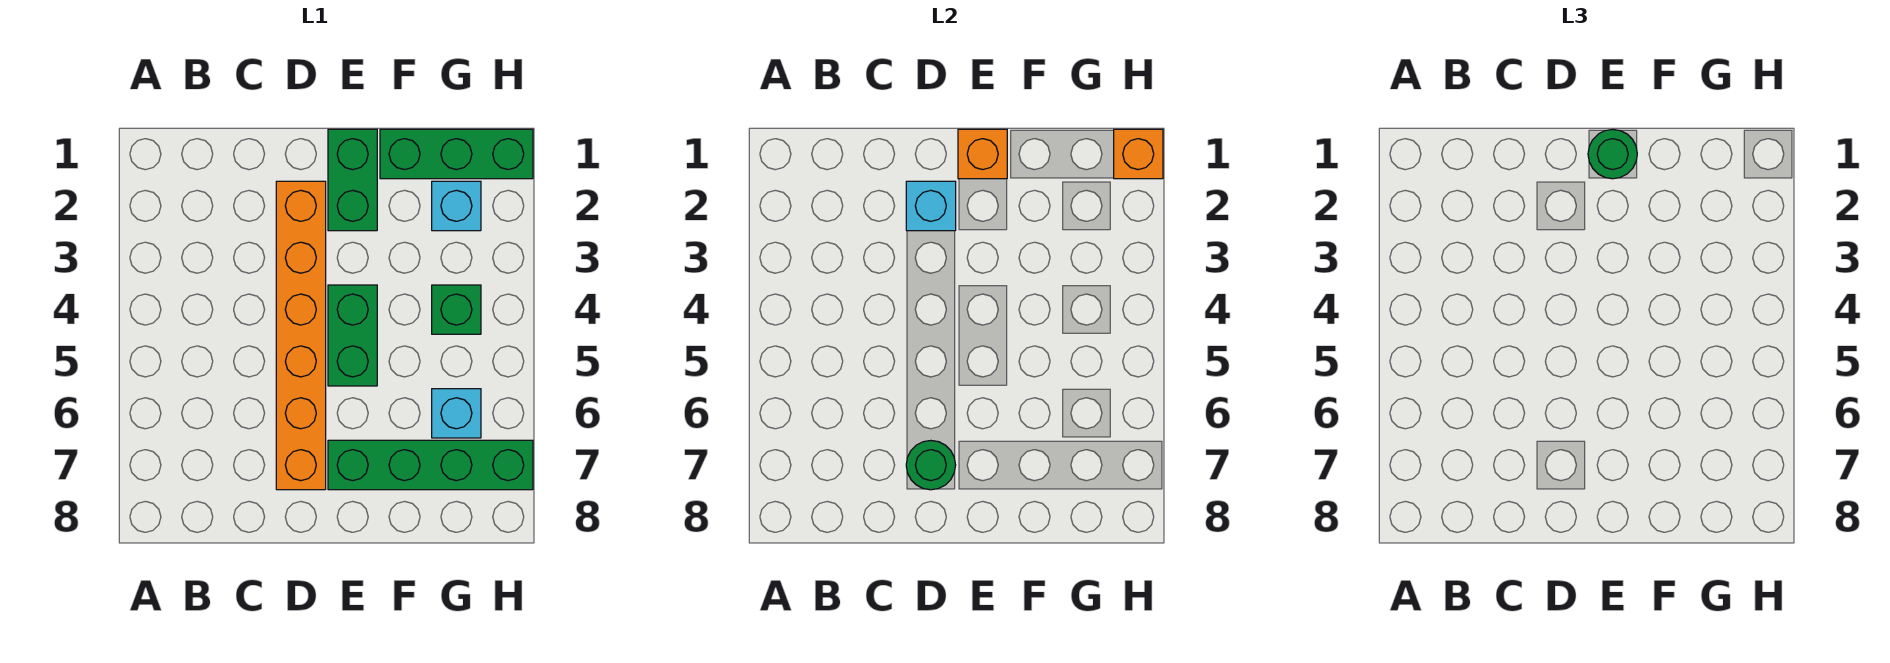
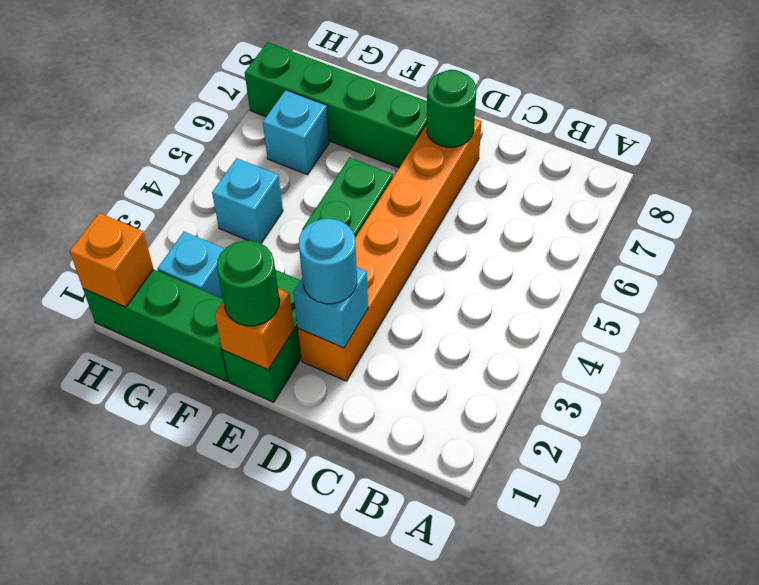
none -> cyan round brick D2 level 3
green brick G4 level 1 -> cyan brick G4 level 1

